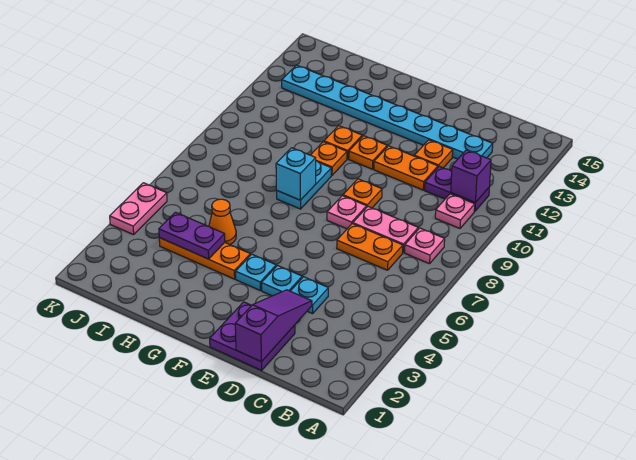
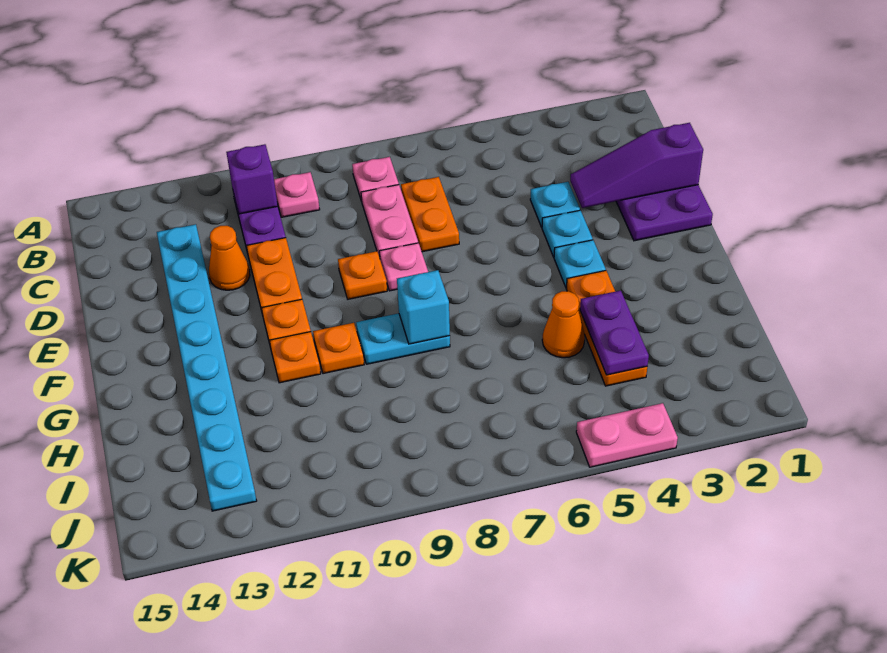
orange plate D12 level 1 -> orange cone D12 level 1

